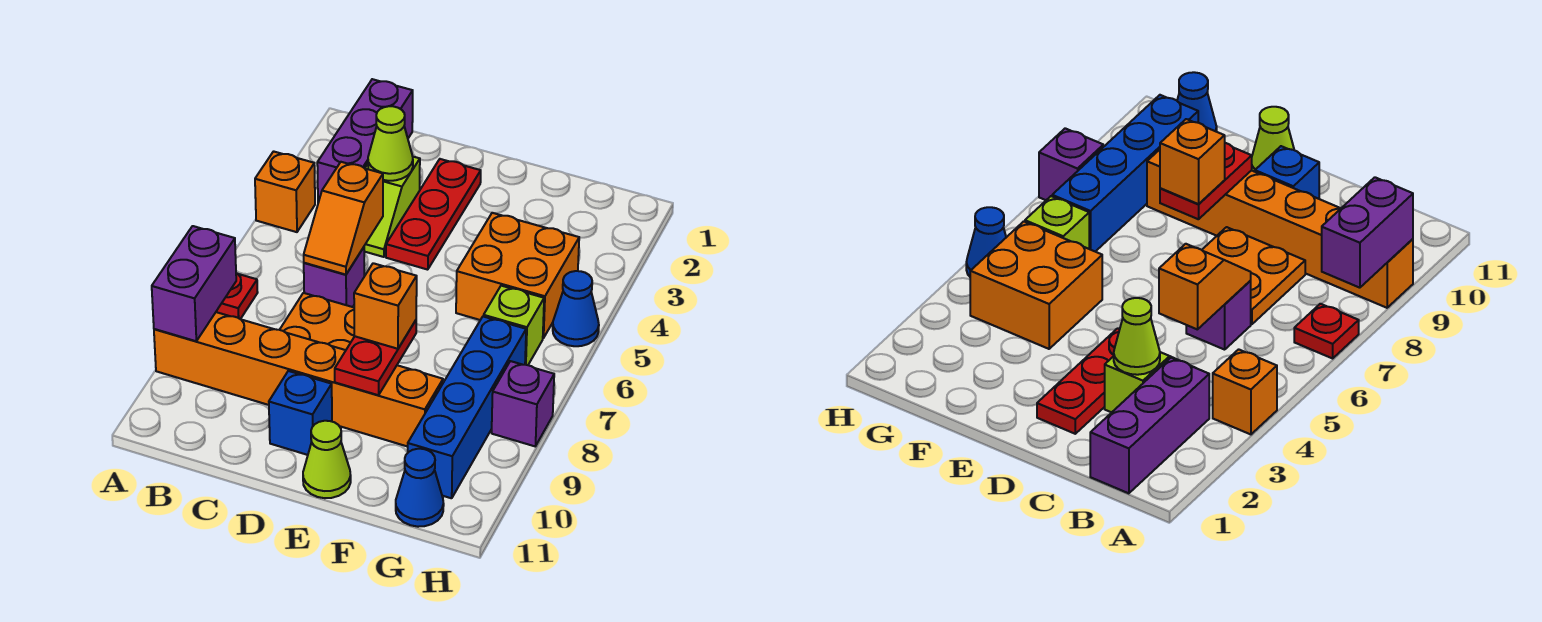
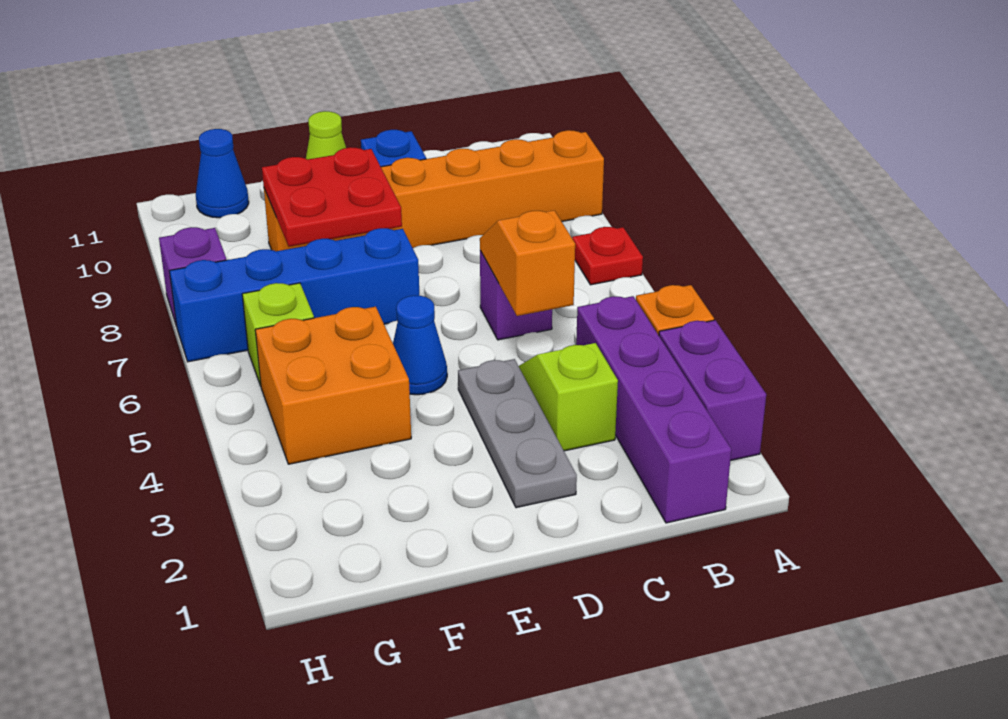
purple brick A8:A9 level 2 -> purple brick A2:A3 level 1
purple brick B1:B3 level 1 -> purple brick B1:B4 level 1
lime cone C3 level 2 -> none
orange plate C7:D8 level 1 -> none
red plate D2:D4 level 1 -> grey plate D2:D4 level 1
red plate E8:E9 level 2 -> red plate E8:F9 level 2
orange brick E8 level 3 -> none
blue brick G7:G10 level 1 -> blue brick E7:H7 level 1
blue cone H5 level 1 -> blue cone E5 level 1

